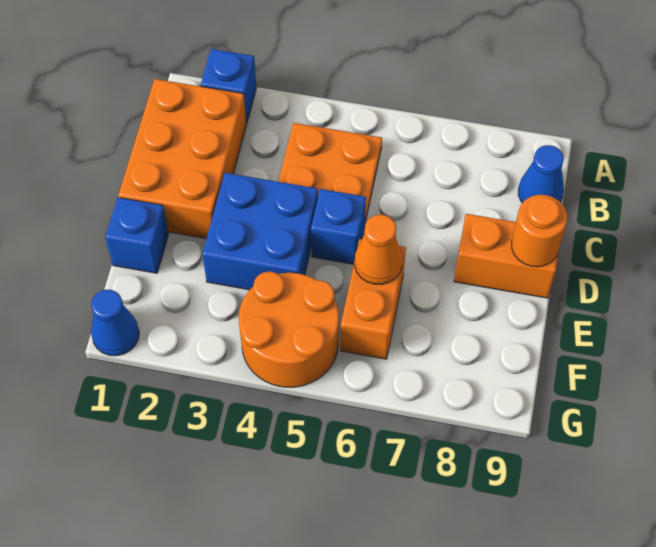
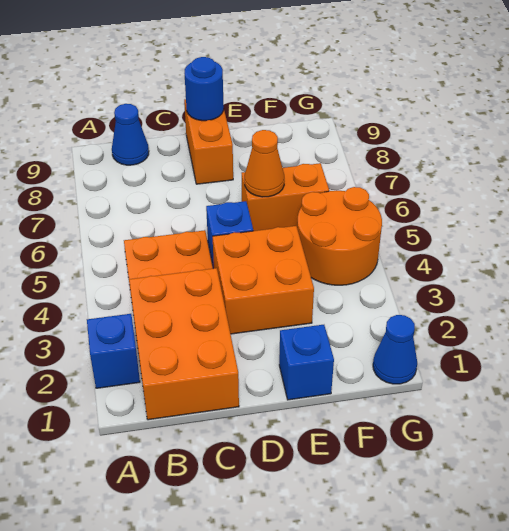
orange brick B1:D2 level 1 -> orange brick B1:C3 level 1
blue brick D3:E4 level 1 -> orange brick D3:E4 level 1
orange round brick D9 level 2 -> blue round brick D9 level 2

